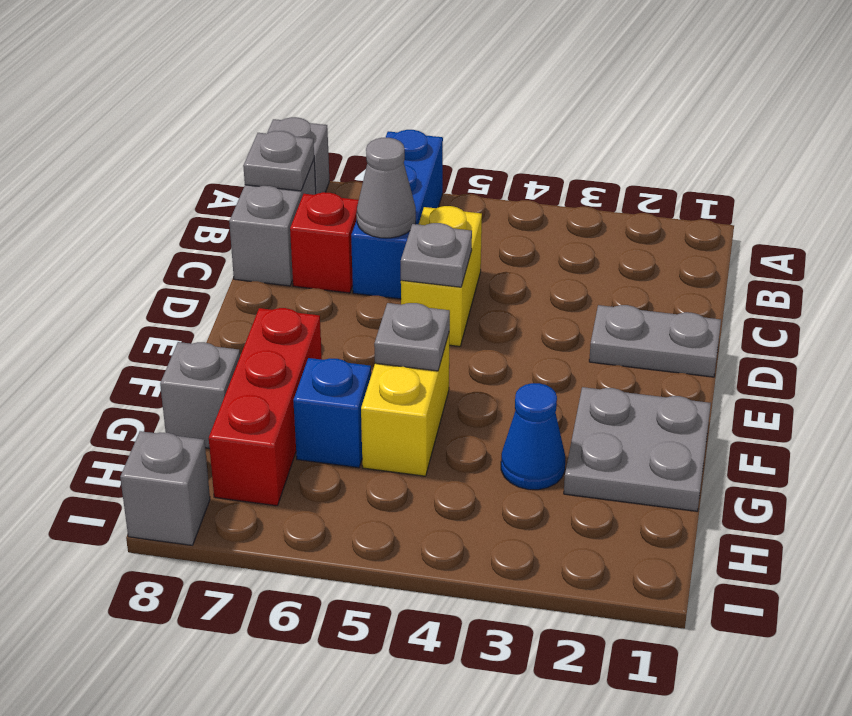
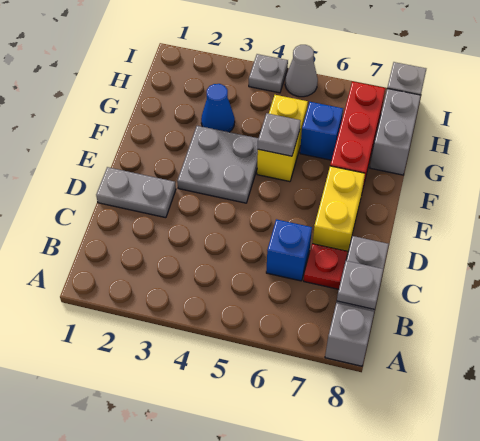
blue brick A6:C6 level 1 -> blue brick C6 level 1
yellow brick C5:D5 level 1 -> yellow brick D7:E7 level 1
grey cone C6 level 2 -> grey cone I5 level 1
red brick C7 level 1 -> red plate C7 level 1
grey plate D5 level 2 -> grey plate I4 level 1
grey plate F1:G2 level 1 -> grey plate E3:F4 level 1
grey brick G8 level 1 -> grey brick G8:H8 level 1

